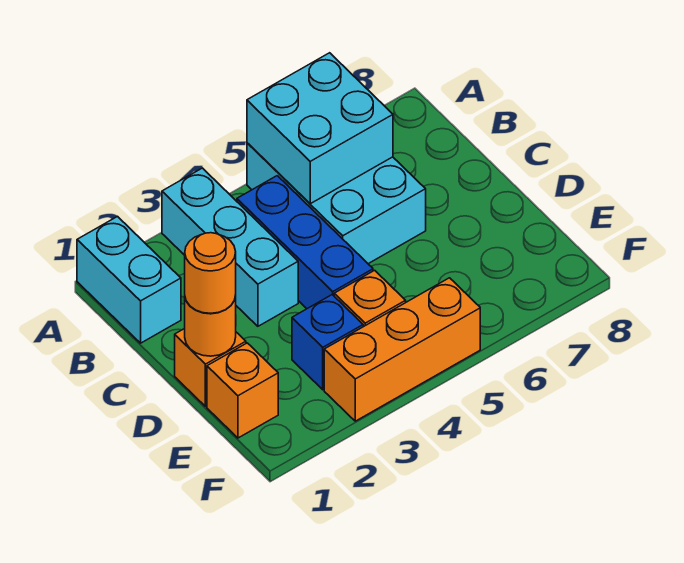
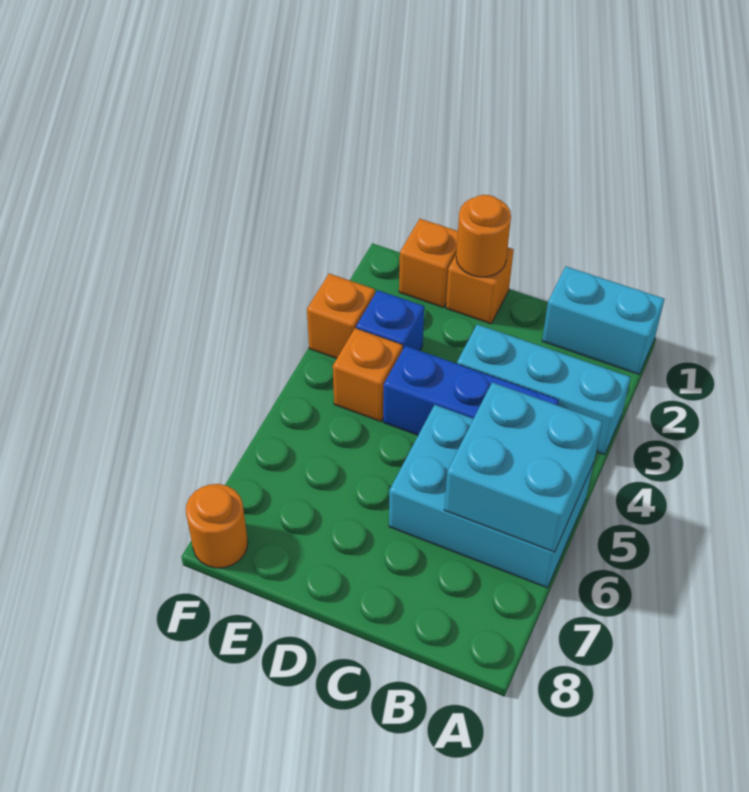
orange round brick D1 level 3 -> orange round brick F8 level 1
orange brick F3:F5 level 1 -> orange brick F3 level 1

